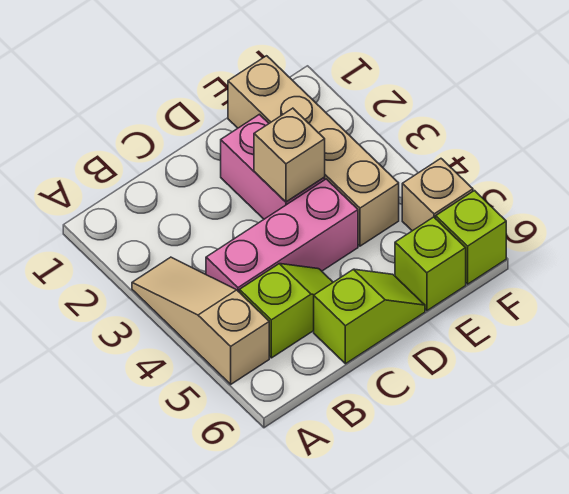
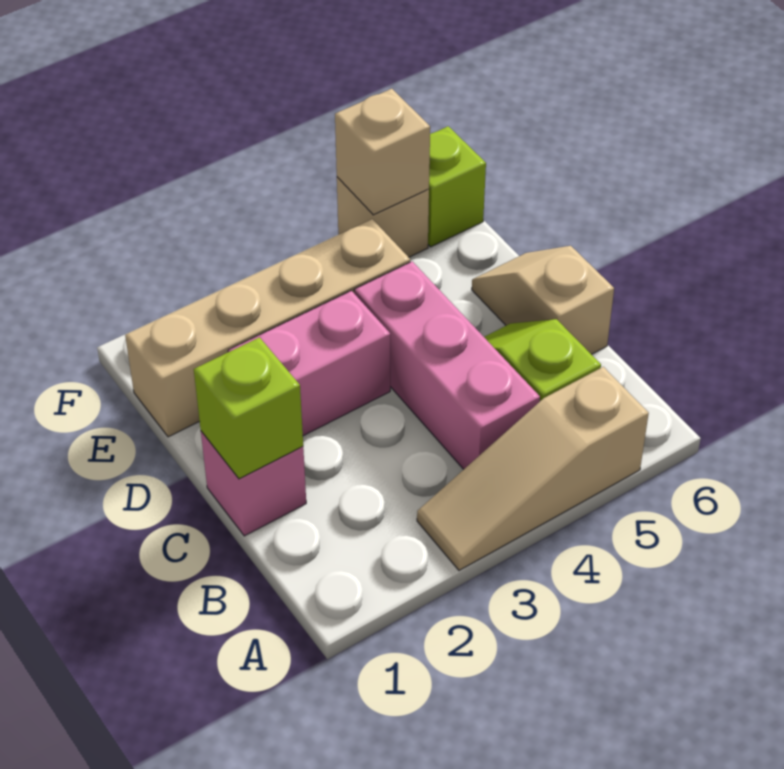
none -> pink brick C1 level 1
lime slope C6:D6 level 1 top C -> tan slope C6:D6 level 1 top C
tan brick D3 level 2 -> tan brick F5 level 2
lime brick E6 level 1 -> lime brick C1 level 2

